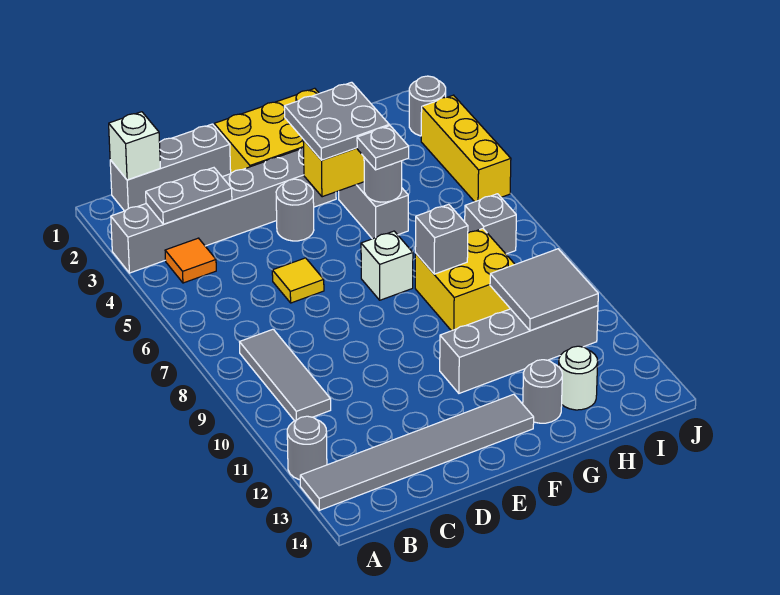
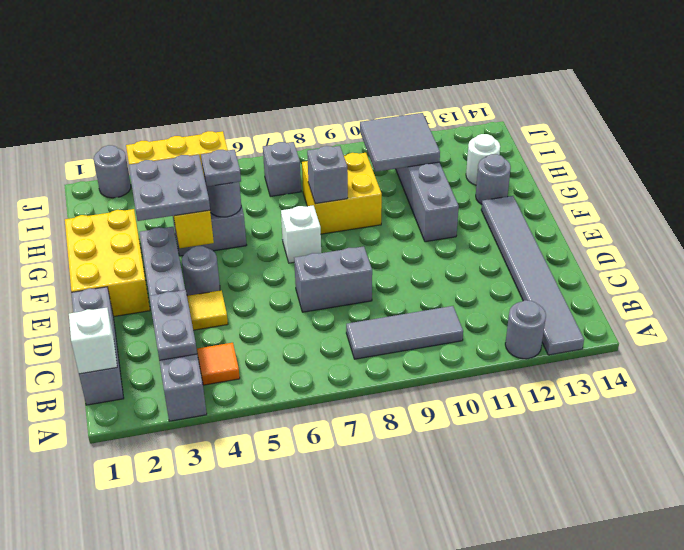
yellow tile D6 level 1 -> yellow tile D4 level 1
none -> grey brick D7:D8 level 1

